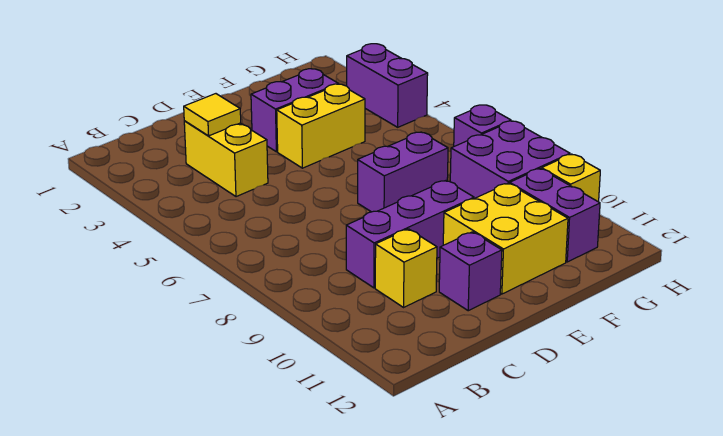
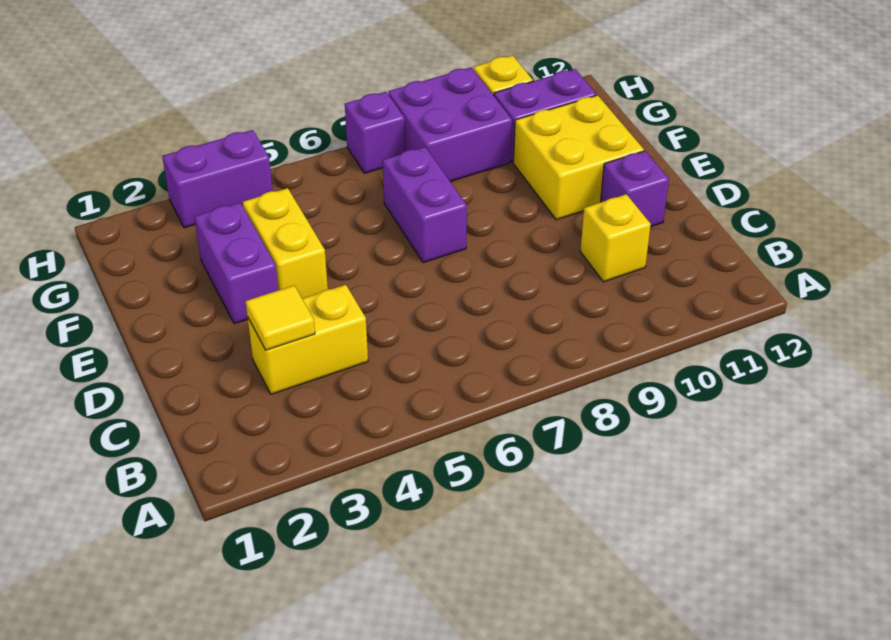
purple brick C9:E9 level 1 -> none

